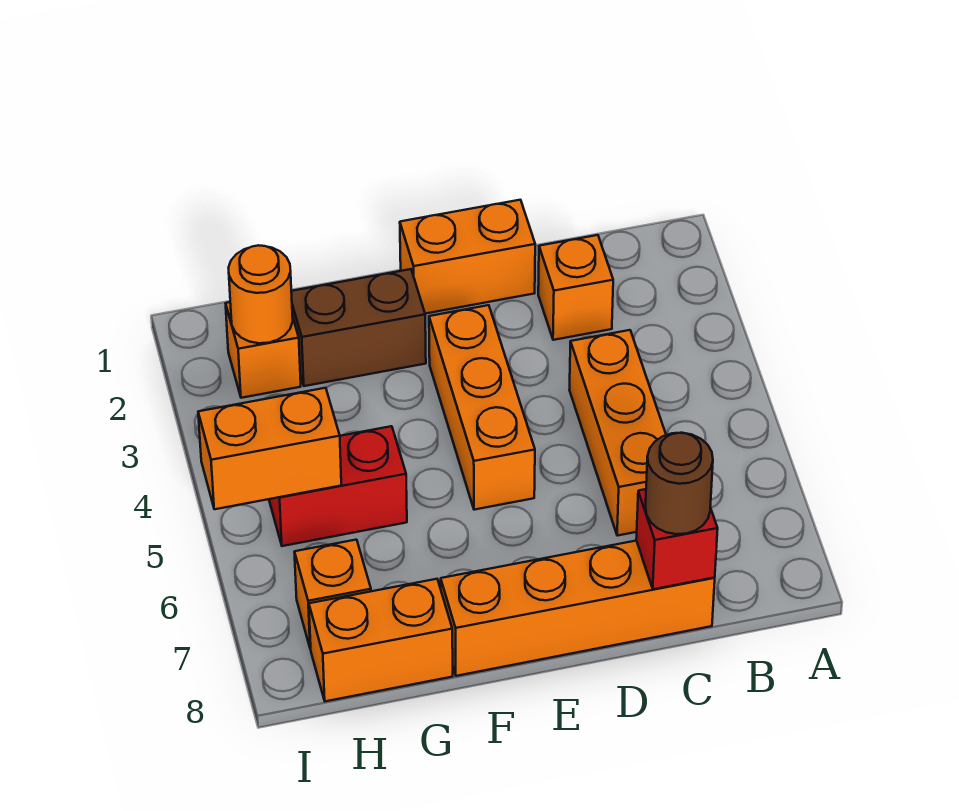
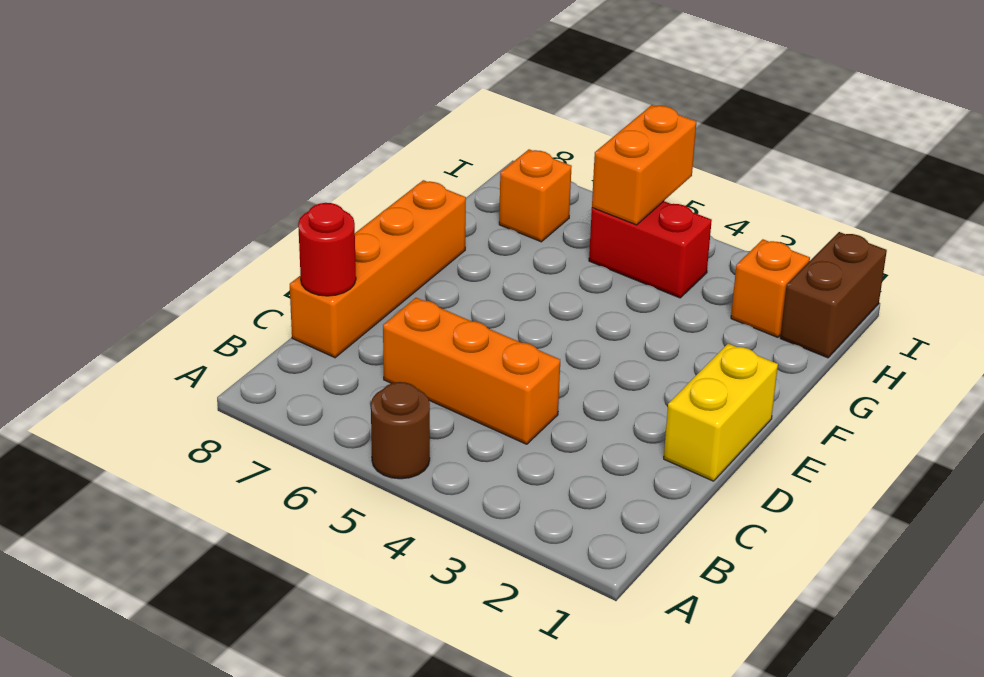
orange brick C2 level 1 -> none
red brick C8 level 2 -> red round brick C8 level 2
brown round brick C8 level 3 -> brown round brick A5 level 1
orange brick D1:E1 level 1 -> yellow brick D1:E1 level 1
orange brick E3:E5 level 1 -> none
brown brick F2:G2 level 1 -> brown brick H1:I1 level 1
red brick G5:H5 level 1 -> red brick H4:H5 level 1
orange brick G8:H8 level 1 -> none
orange round brick H2 level 2 -> none

